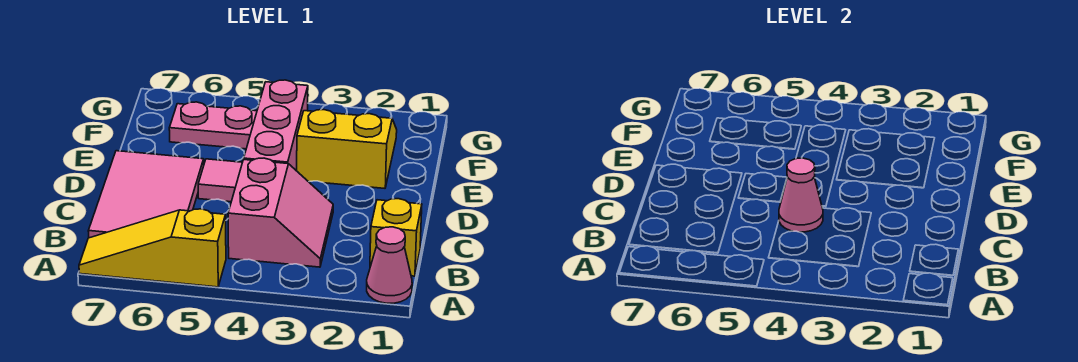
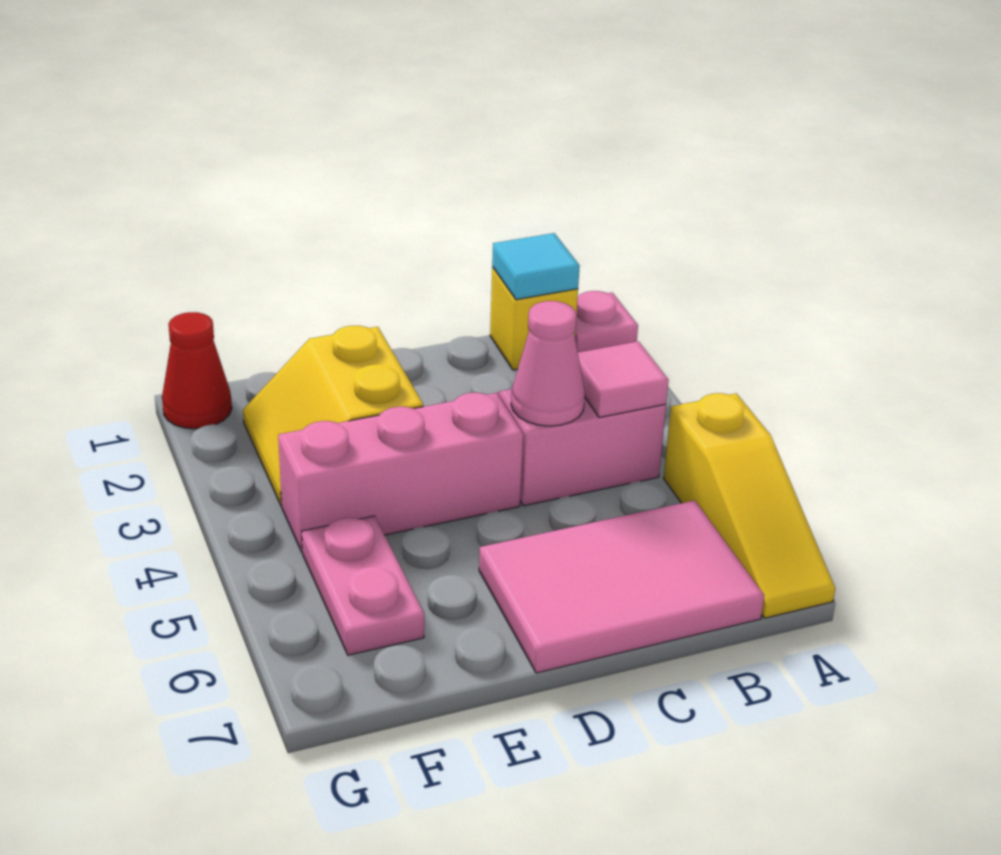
pink cone A1 level 1 -> pink plate A1 level 1
none -> cyan tile B1 level 2
pink tile D5 level 1 -> pink tile B4 level 2
none -> red cone G1 level 1

